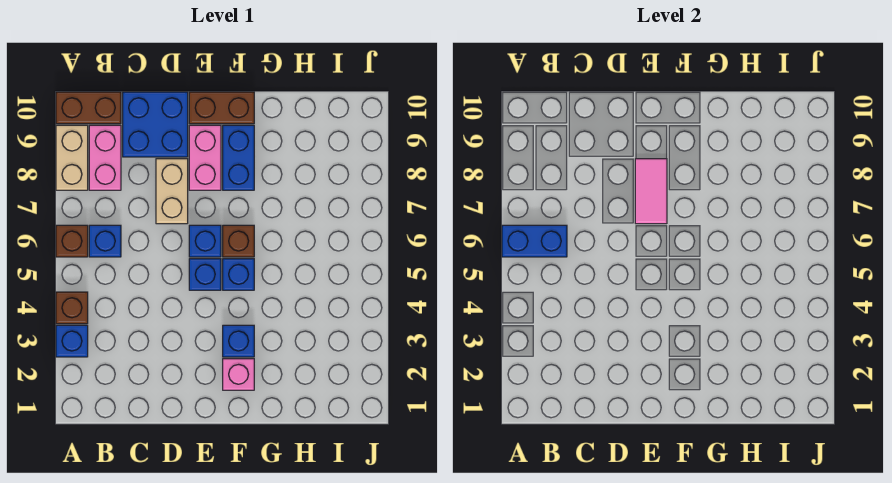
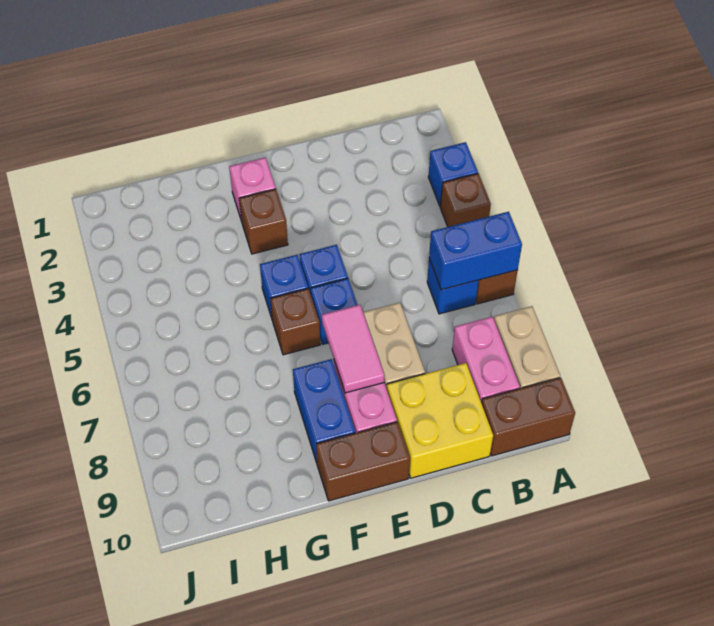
blue brick C9:D10 level 1 -> yellow brick C9:D10 level 1
blue brick F3 level 1 -> brown brick F3 level 1

